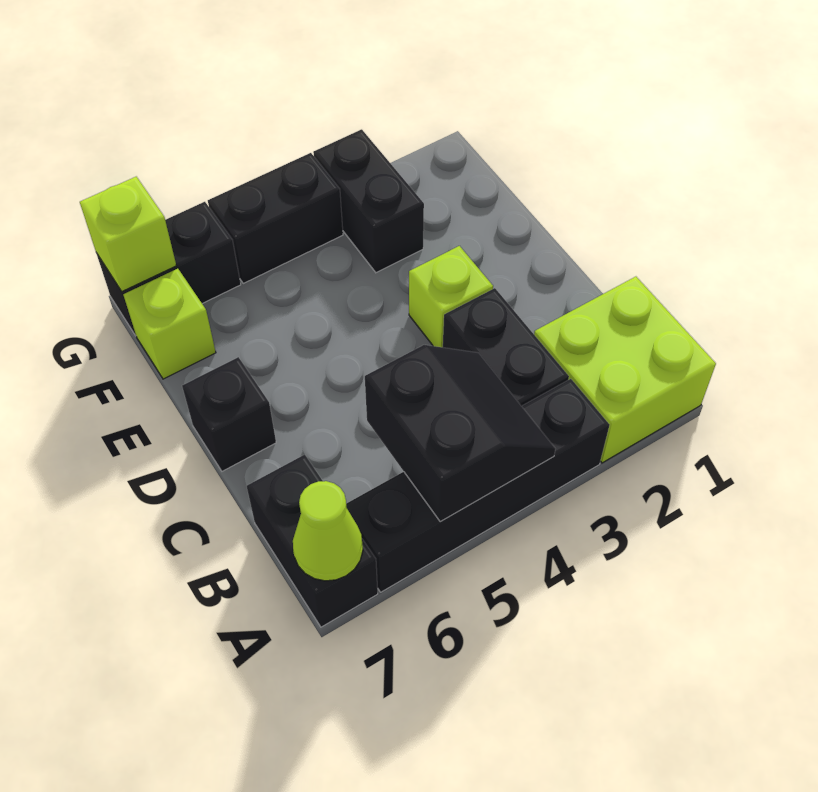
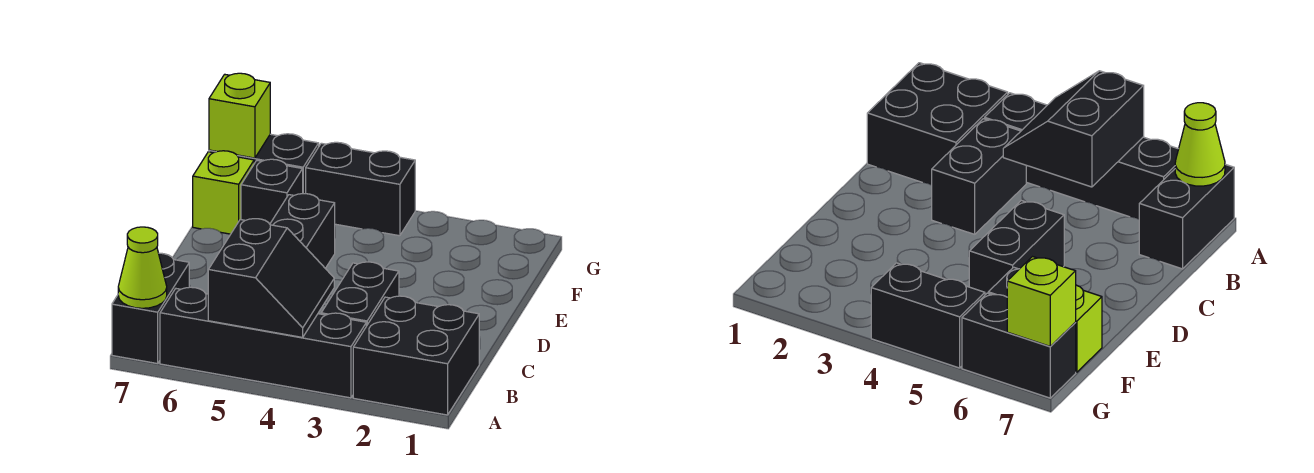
lime brick A1:B2 level 1 -> black brick A1:B2 level 1
lime brick D3 level 1 -> none
black brick D7 level 1 -> black brick F6 level 1
black brick F3:G3 level 1 -> black brick D5:E5 level 1

